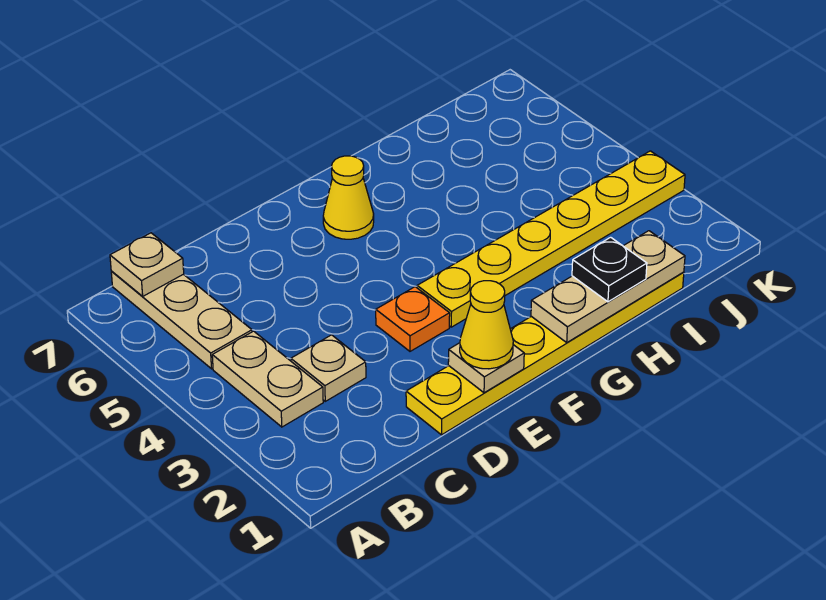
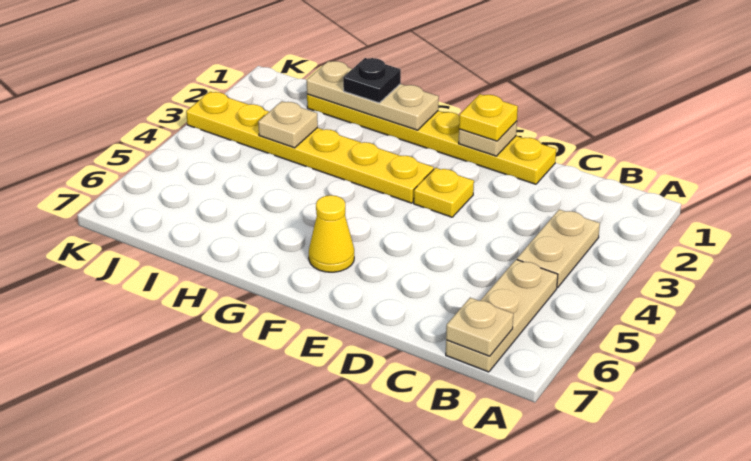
tan plate C3 level 1 -> tan plate I3 level 2
yellow cone E1 level 3 -> yellow plate E1 level 3
orange plate E3 level 1 -> yellow plate E3 level 1

